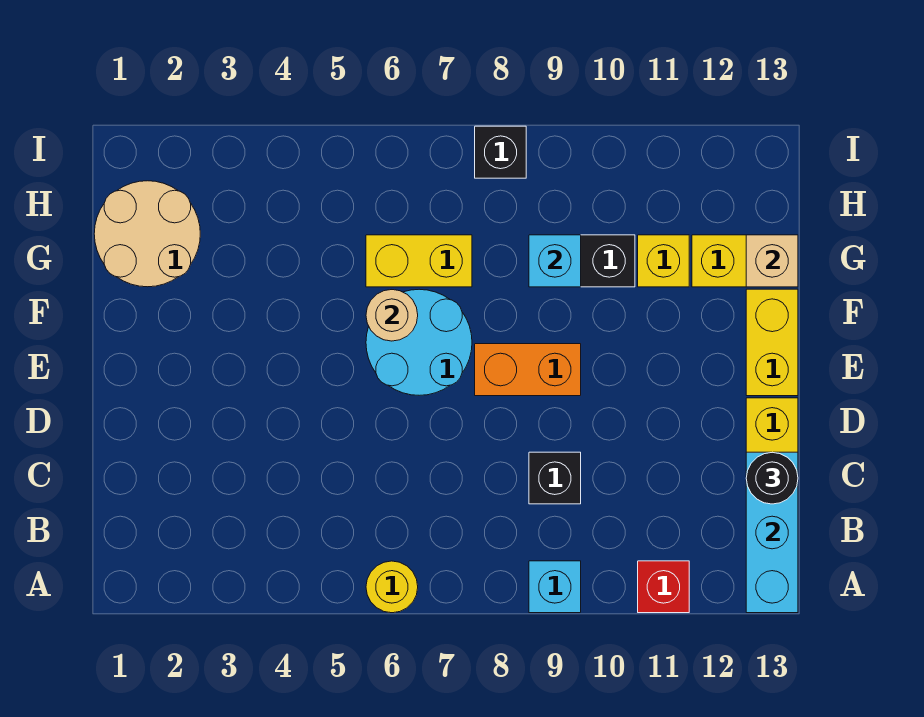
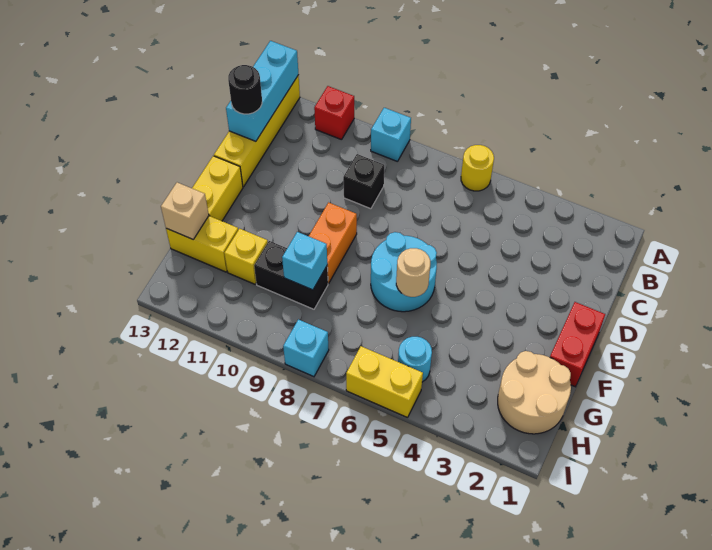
none -> red brick E1:F1 level 1
orange brick E8:E9 level 1 -> orange brick E9:F9 level 1
yellow brick G6:G7 level 1 -> yellow brick I5:I6 level 1
none -> cyan round brick H5 level 1
black brick I8 level 1 -> cyan brick I8 level 1

